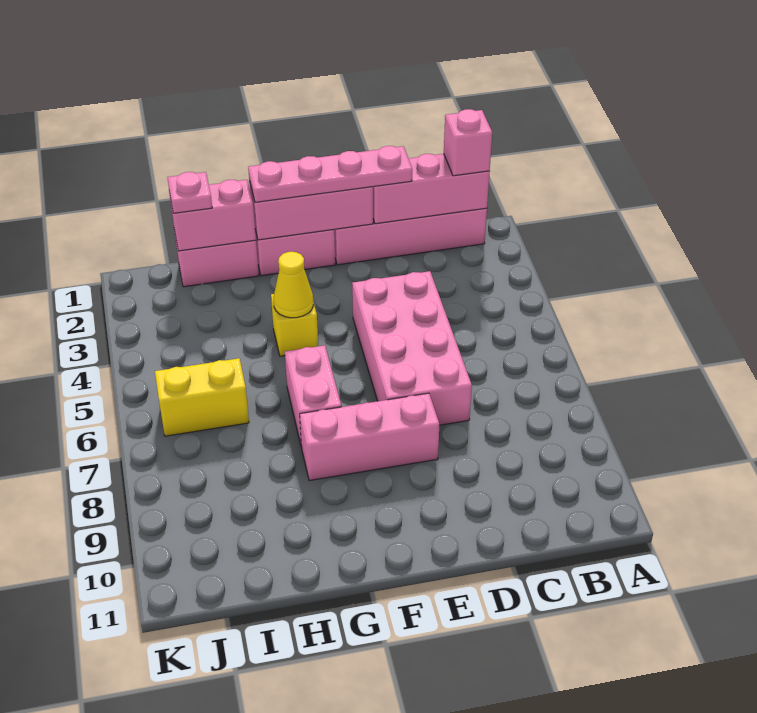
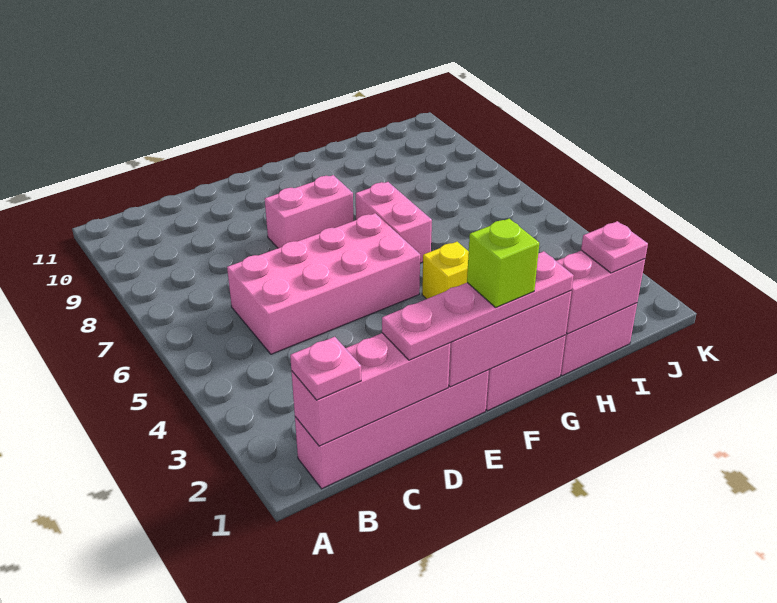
pink brick B1 level 3 -> pink plate B1 level 3
pink brick D4:E7 level 1 -> pink brick C5:F6 level 1
pink brick E8:G8 level 1 -> pink brick E8:F8 level 1
none -> lime brick F1 level 4
yellow cone G4 level 2 -> none
yellow brick I6:J6 level 1 -> none

